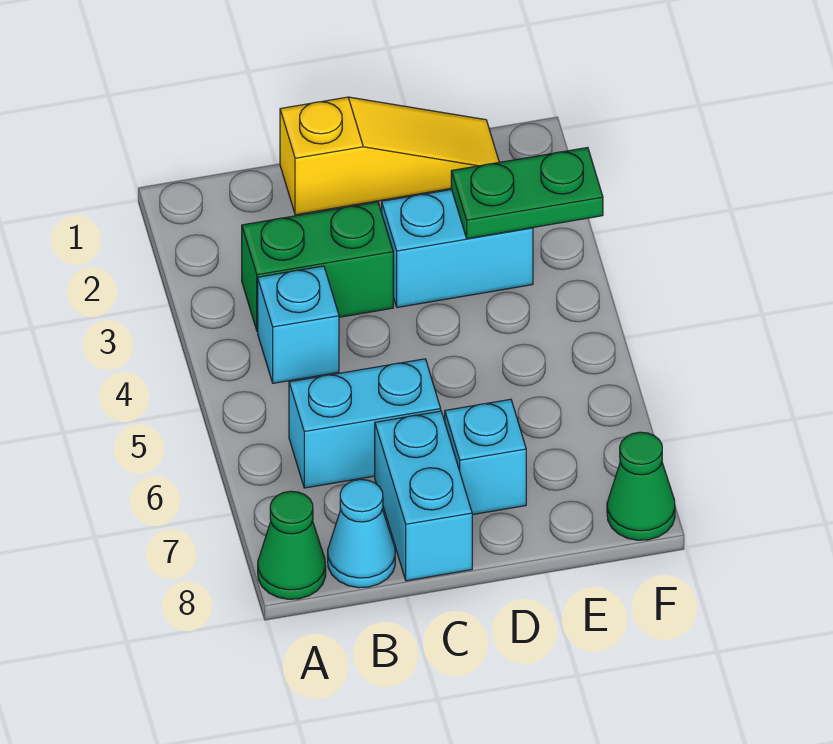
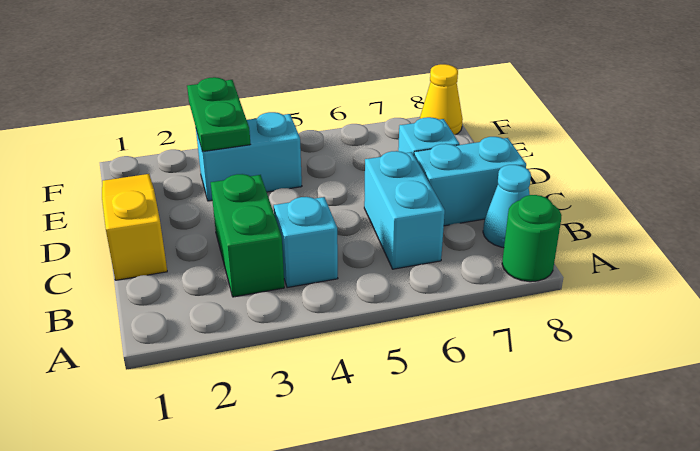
green cone A8 level 1 -> green round brick A8 level 1
cyan brick D3:E3 level 1 -> cyan brick E3:E4 level 1
green cone F8 level 1 -> yellow cone F8 level 1

